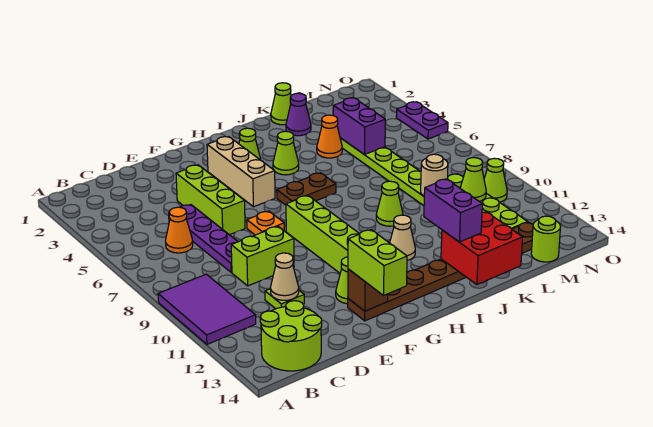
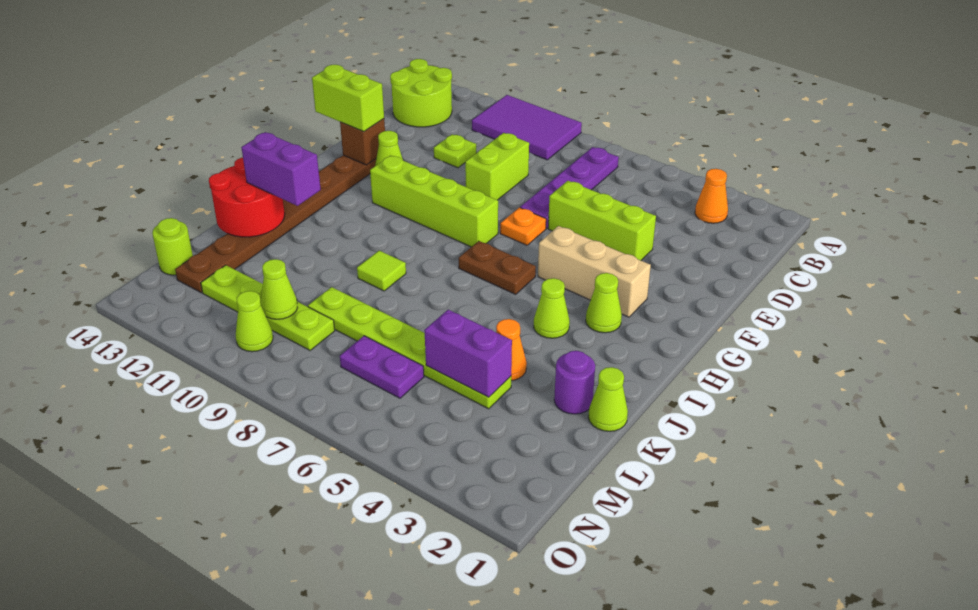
orange cone C6 level 1 -> orange cone B3 level 1
purple plate D5:D8 level 1 -> purple plate B7:E7 level 1
tan cone D11 level 2 -> none
brown plate H6:I6 level 1 -> brown plate H6:H7 level 1
tan cone I11 level 1 -> none
lime cone J9 level 1 -> lime tile J9 level 1
red brick J13:K14 level 2 -> red round brick J13:K14 level 2
purple cone K2 level 1 -> purple round brick K2 level 1
tan round brick L9 level 2 -> none
purple plate O4:O5 level 1 -> purple plate M6:M7 level 1

